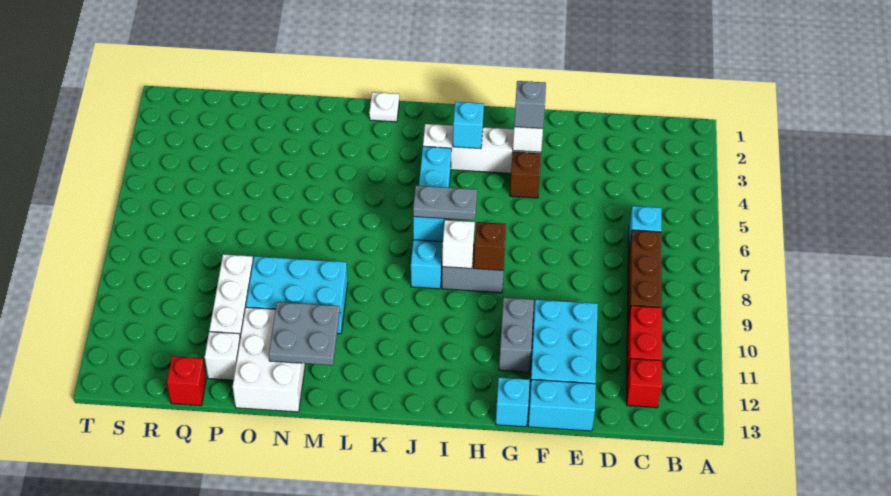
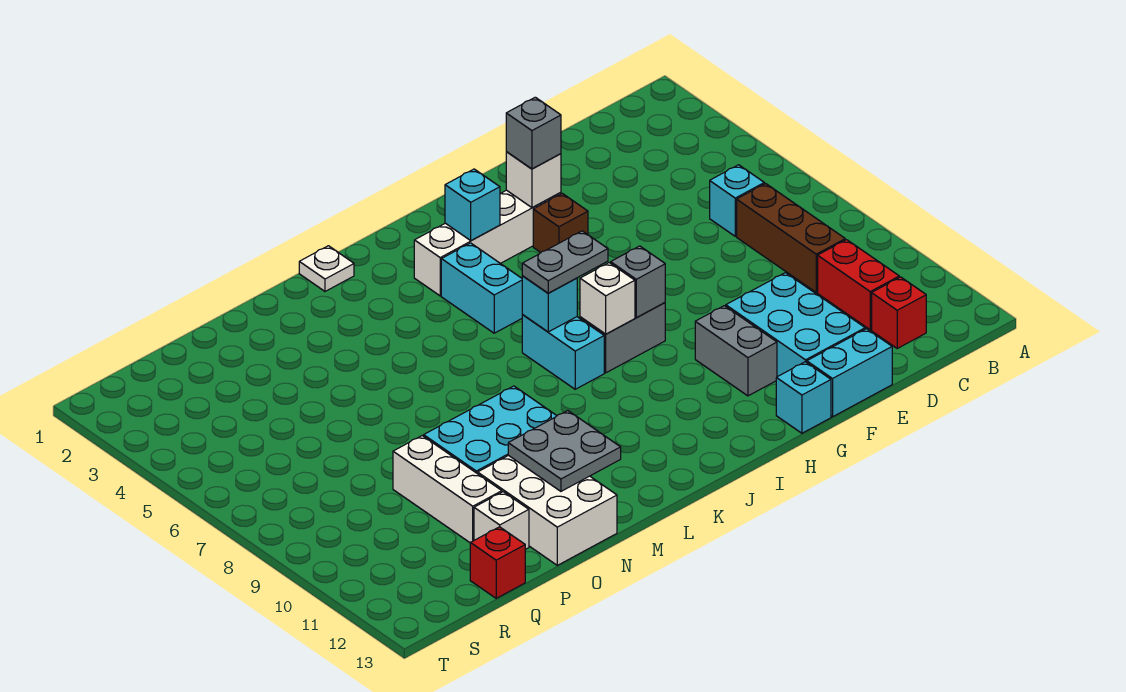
brown brick H8 level 2 -> grey brick H8 level 2

